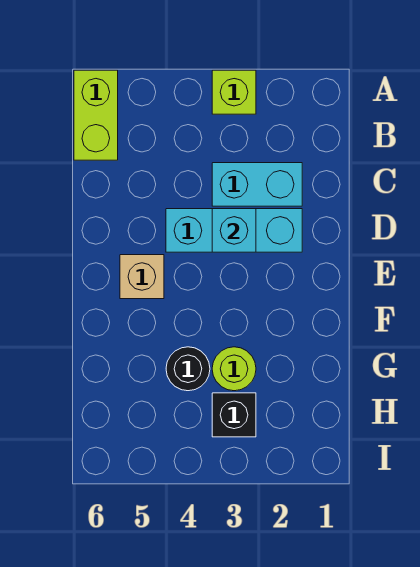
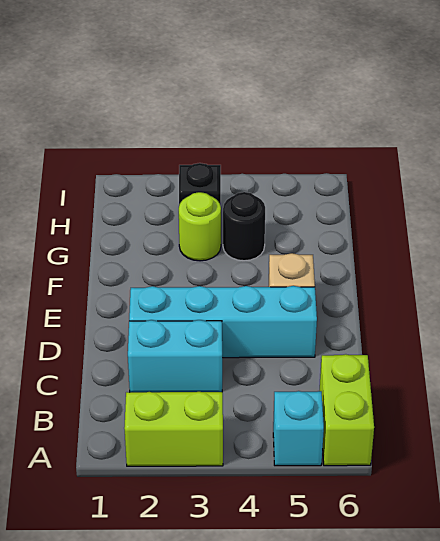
lime brick A3 level 1 -> lime brick A2:A3 level 1
cyan brick D2:D4 level 1 -> cyan brick D2:D5 level 1
cyan brick D3 level 2 -> cyan brick A5 level 1

